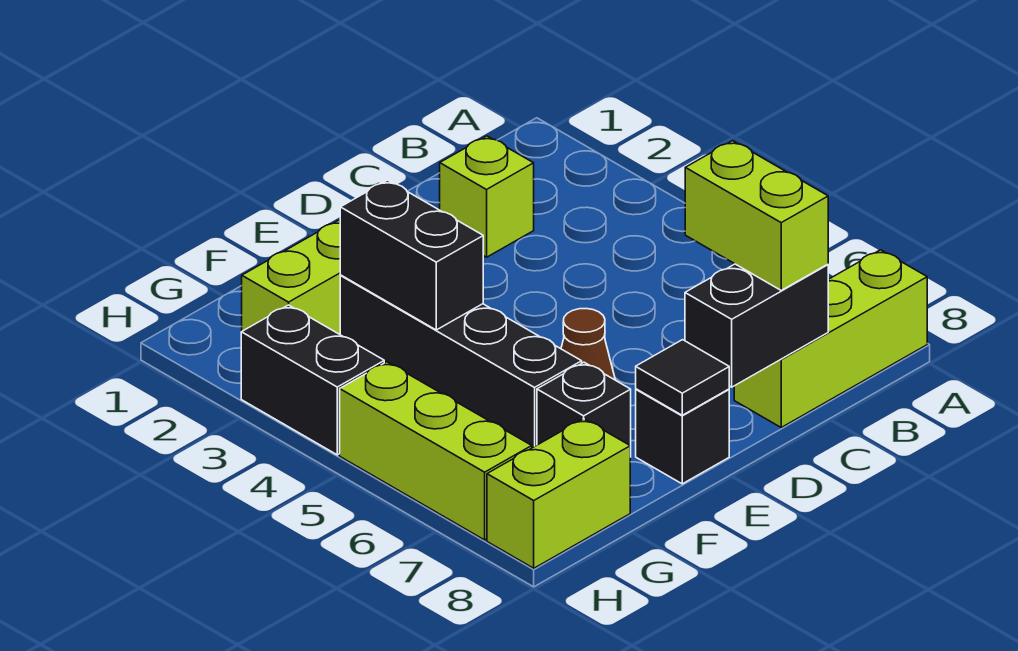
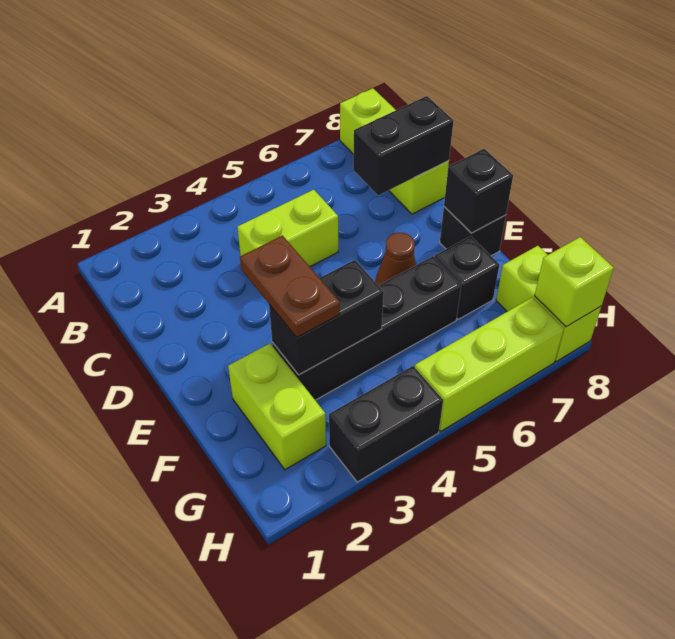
lime brick C2 level 1 -> lime brick H8 level 2
lime brick C7:C8 level 3 -> lime brick C4:C5 level 1
black brick C8:D8 level 2 -> black brick C7:C8 level 2
none -> brown plate E3:F3 level 3
black tile E8 level 2 -> black brick E8 level 2

